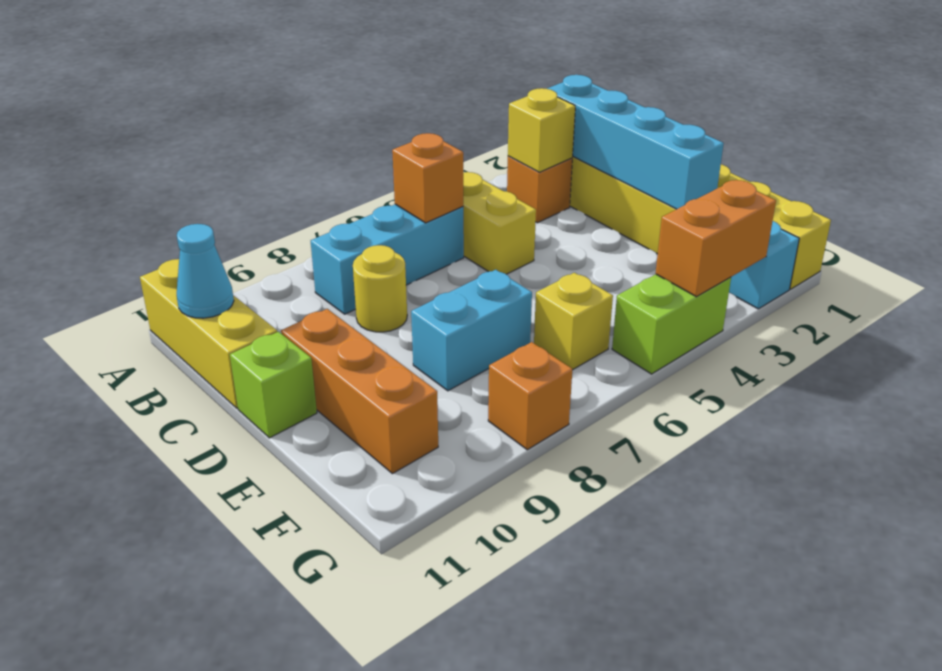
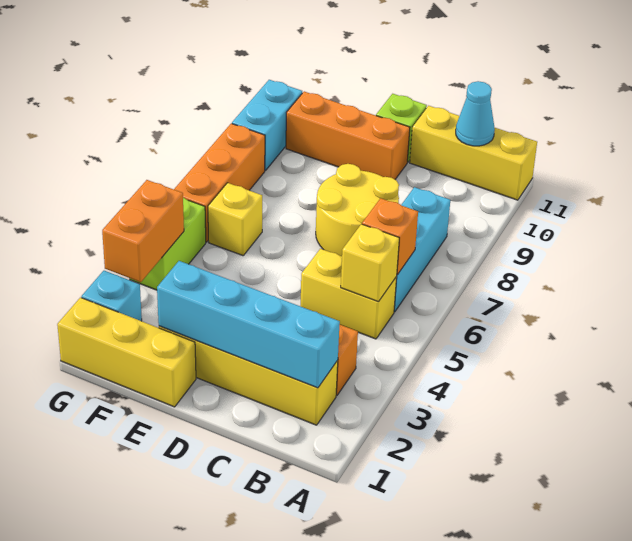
yellow brick B3 level 2 -> yellow brick B5 level 2
yellow round brick C8 level 1 -> yellow round brick C7:D8 level 1
cyan brick E7:E8 level 1 -> cyan brick G9:G10 level 1
orange brick G8 level 1 -> orange brick G6:G8 level 1

